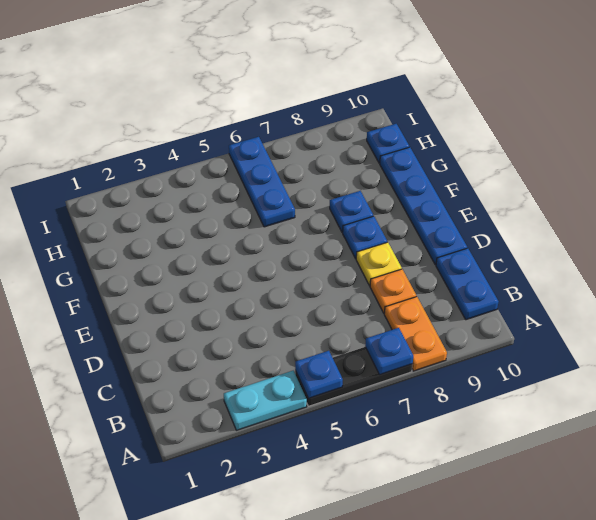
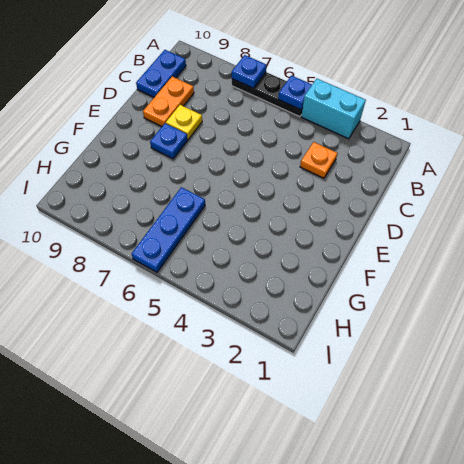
cyan plate A3:A4 level 1 -> cyan brick A3:A4 level 1
orange plate A8:B8 level 1 -> orange plate C9:D9 level 1
orange plate C8 level 1 -> orange plate C3 level 1
blue plate D10:G10 level 1 -> none
blue plate F8 level 1 -> none
blue plate H10 level 1 -> none

